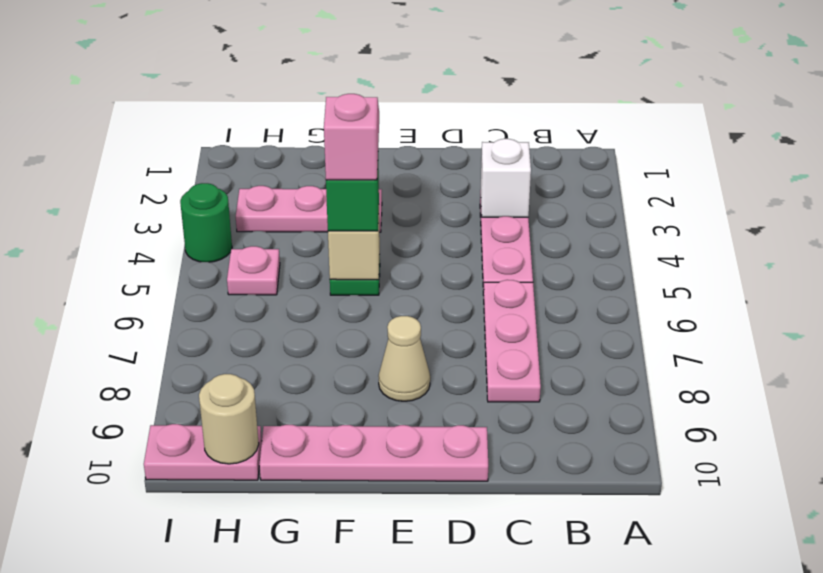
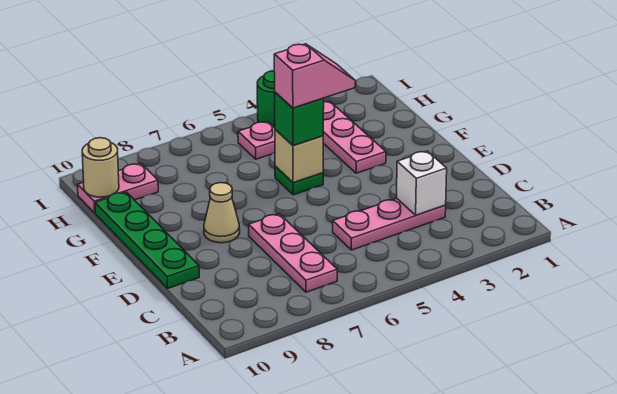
pink plate C6:C8 level 1 -> pink plate B7:D7 level 1
pink plate D10:G10 level 1 -> green plate D10:G10 level 1
pink plate H10:I10 level 1 -> pink plate H9:H10 level 1

